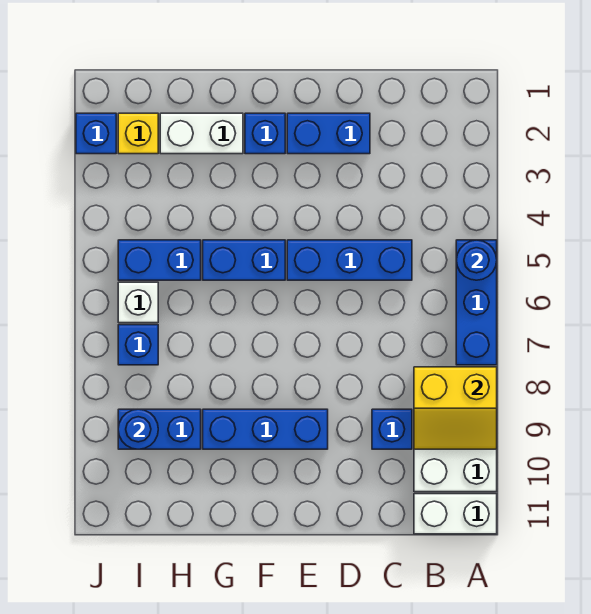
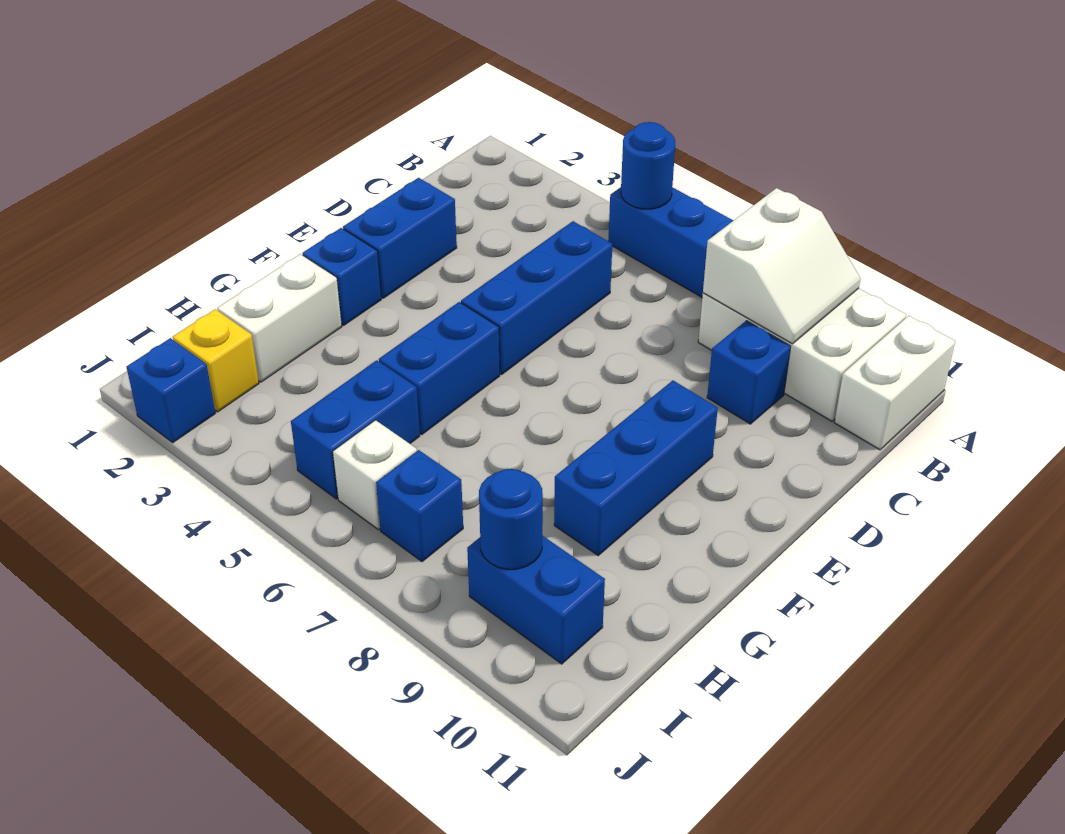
yellow slope A8:B9 level 2 top 8 -> white slope A8:B9 level 2 top 8
blue brick H9:I9 level 1 -> blue brick I9:I10 level 1

